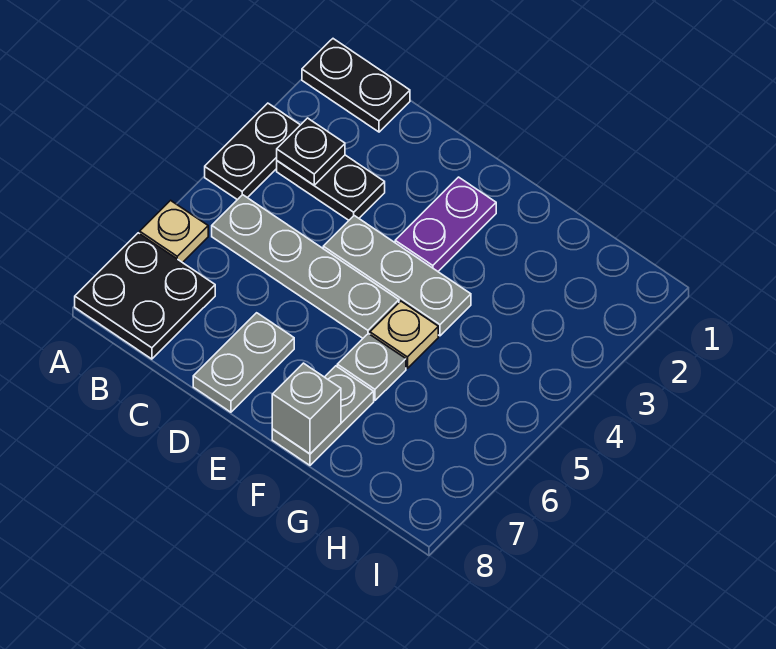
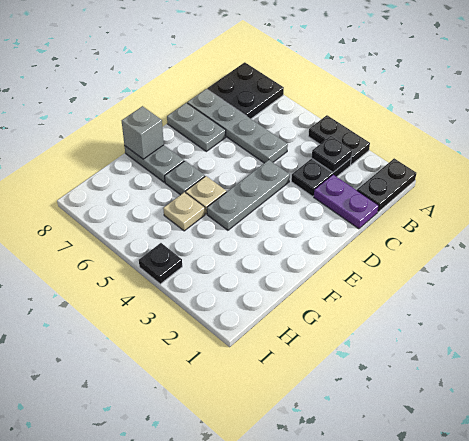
tan plate A6 level 1 -> tan plate G5 level 1
grey plate B5:E5 level 1 -> grey plate C5:C8 level 1
purple plate E2:E3 level 1 -> purple plate C1:C2 level 1
none -> black plate I4 level 1

